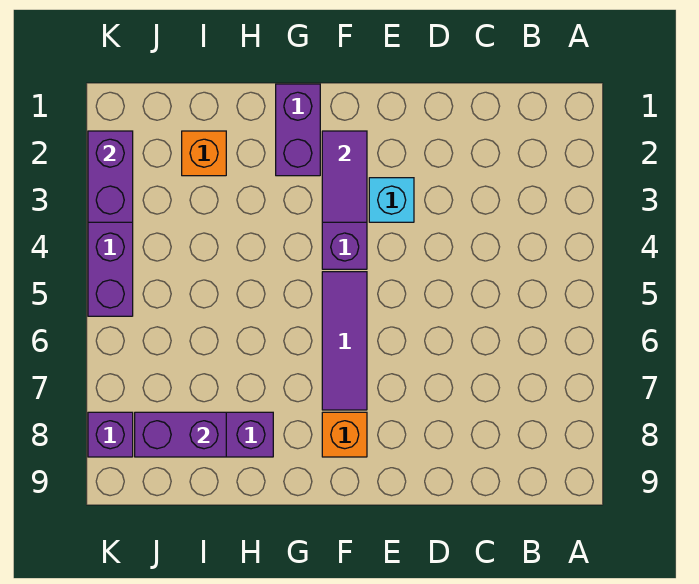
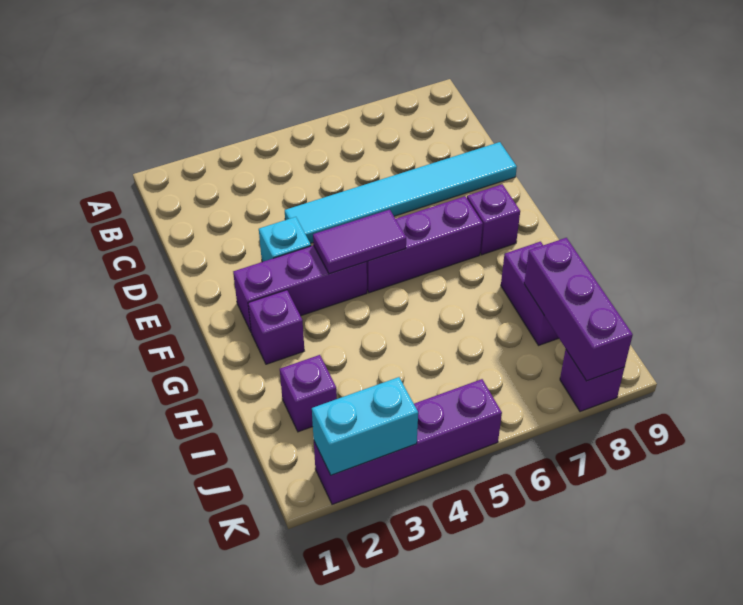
none -> cyan tile D4:D9 level 1
purple tile F2:F3 level 2 -> purple tile F4:F5 level 2
purple tile F5:F7 level 1 -> purple brick F5:F7 level 1
orange brick F8 level 1 -> purple brick F8 level 1
purple brick G1:G2 level 1 -> purple brick G2 level 1
orange brick I2 level 1 -> purple brick I2 level 1
purple brick I8:J8 level 2 -> purple brick I8:K8 level 2
purple brick K2:K3 level 2 -> cyan brick K2:K3 level 2

